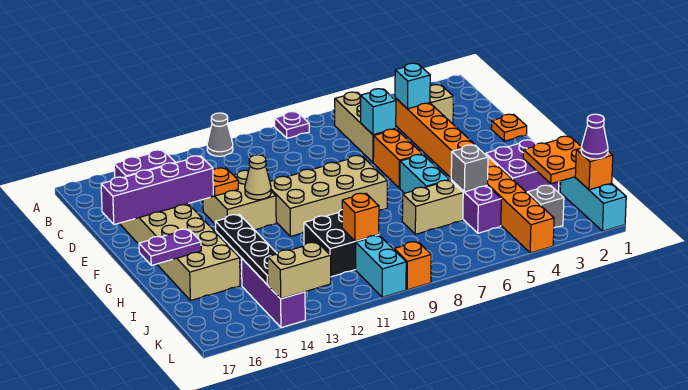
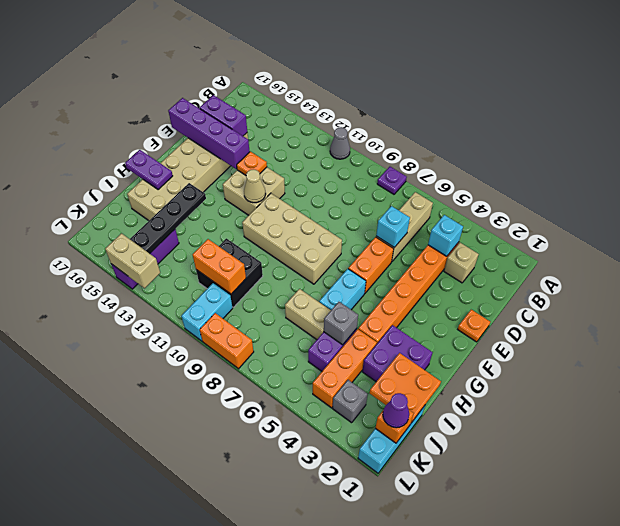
orange brick I4:L4 level 1 -> orange brick I4:K4 level 1
orange brick J10 level 2 -> orange brick J10:J11 level 2
orange brick L9 level 1 -> orange brick L8:L9 level 1

